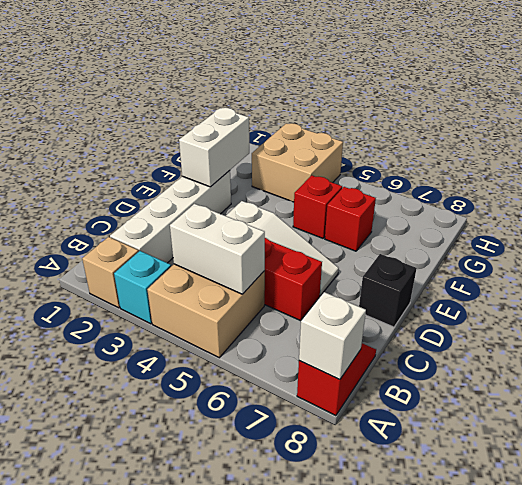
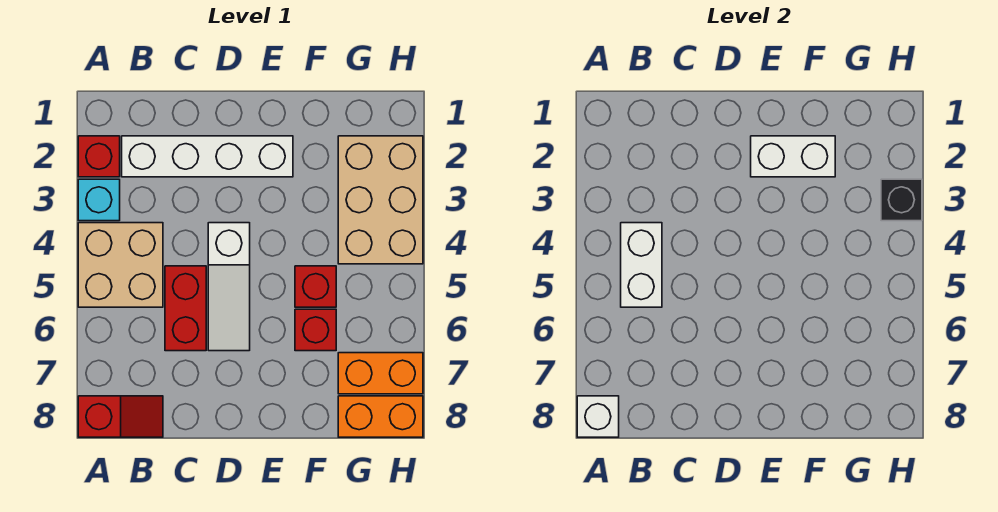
tan brick A2 level 1 -> red brick A2 level 1
black brick D8 level 1 -> black brick H3 level 2
tan brick G3:H4 level 1 -> tan brick G2:H4 level 1
none -> orange brick G7:H7 level 1
none -> orange brick G8:H8 level 1

